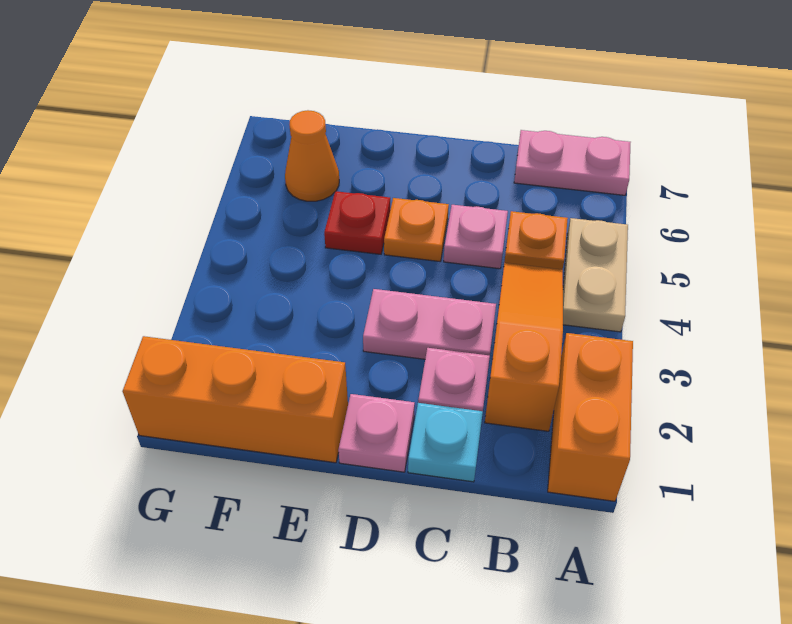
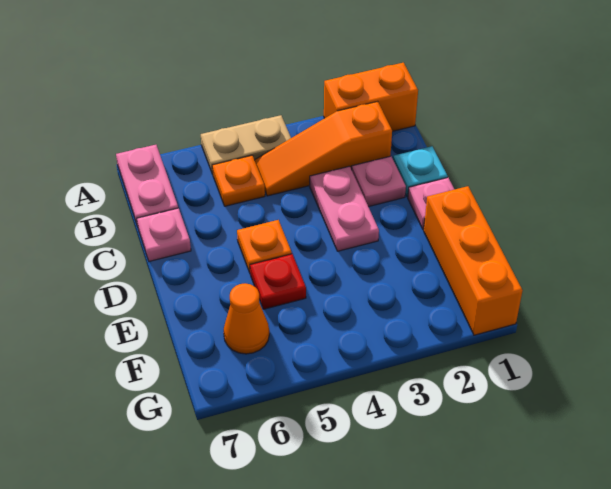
pink plate C5 level 1 -> pink plate C7 level 1

